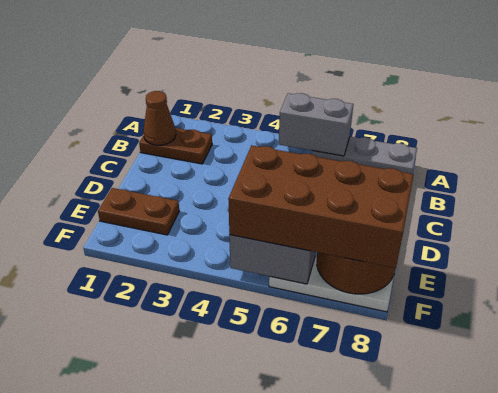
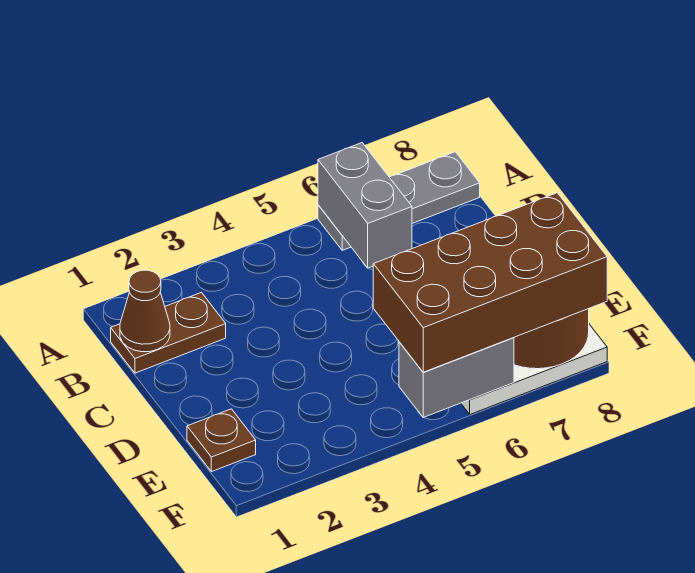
grey brick A5:A6 level 2 -> grey brick A6:B6 level 2
brown plate E1:E2 level 1 -> brown plate E1 level 1

